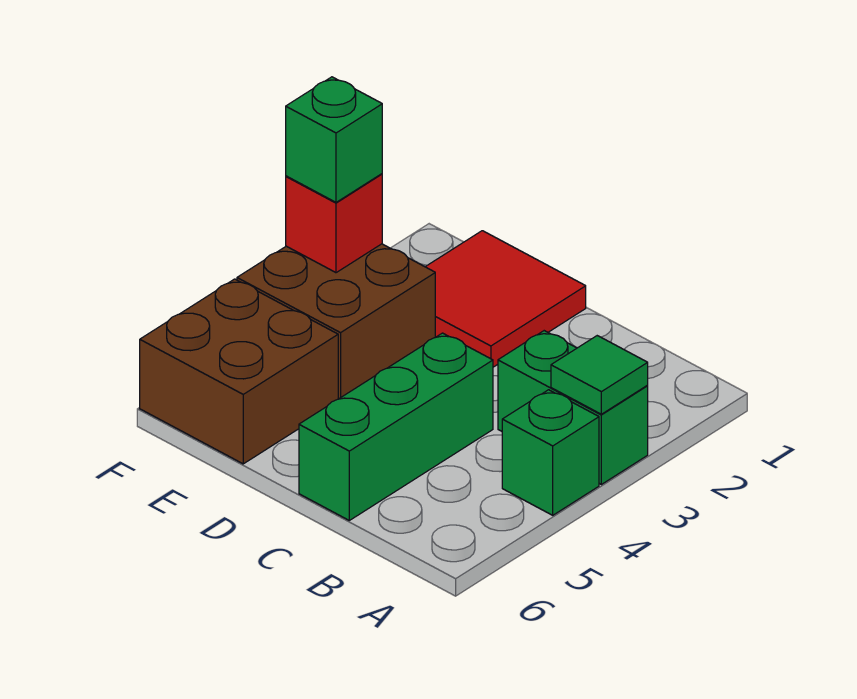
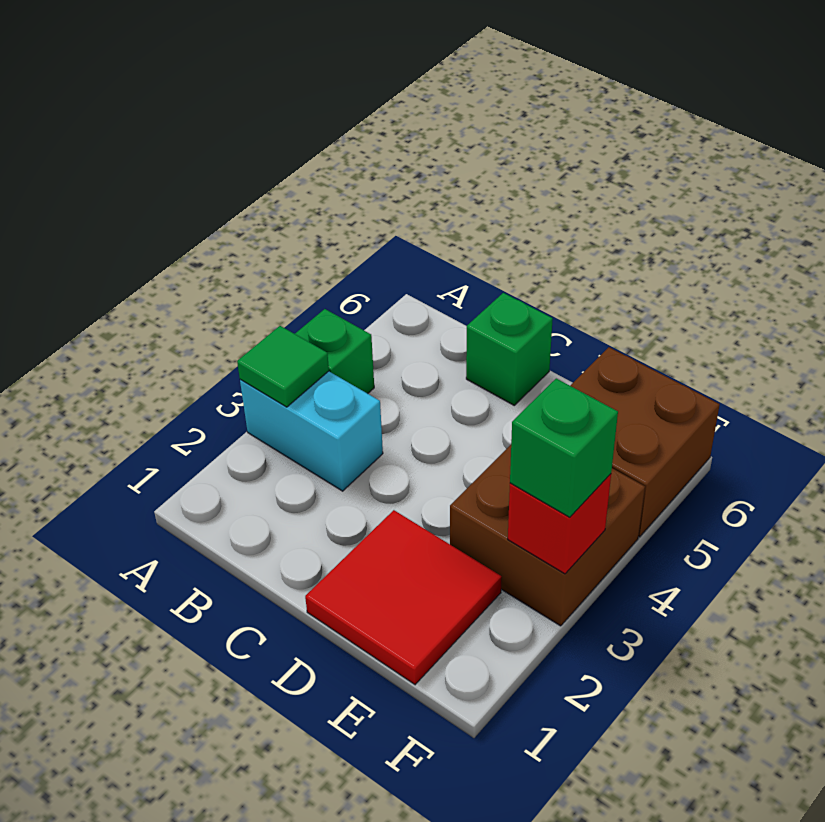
green brick A3:B3 level 1 -> cyan brick A3:B3 level 1
green brick C4:C6 level 1 -> green brick C6 level 1

